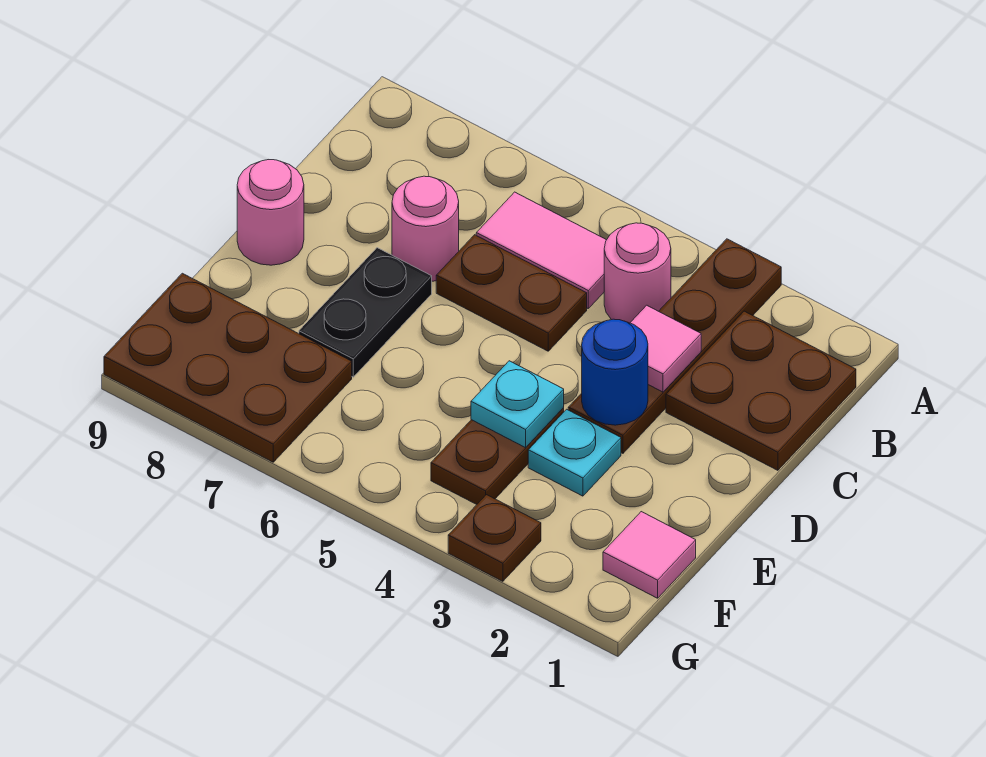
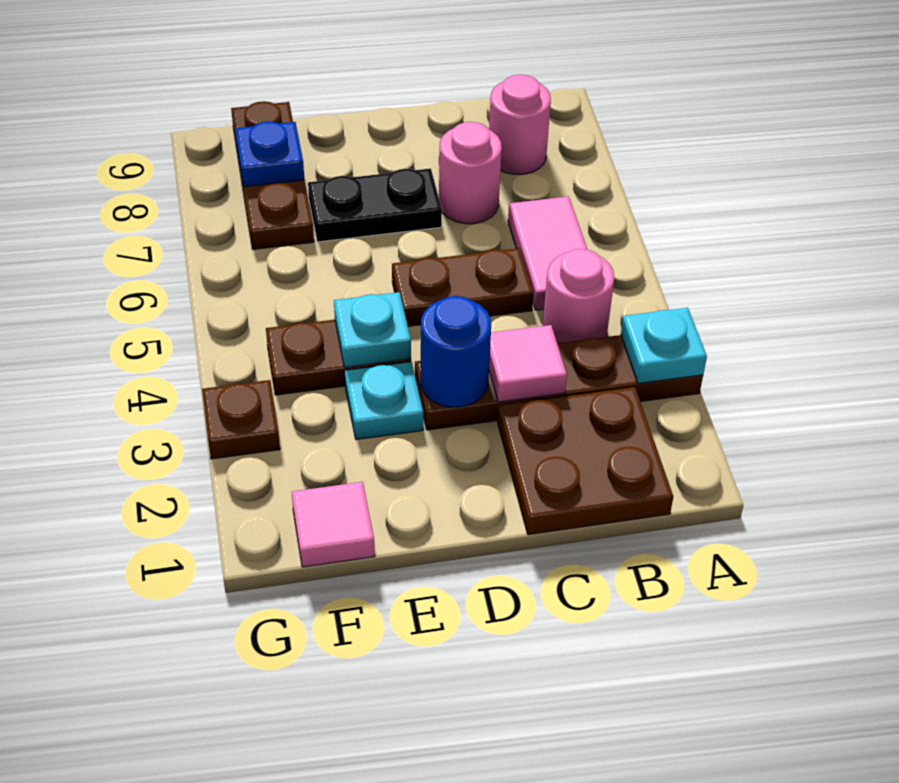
none -> cyan plate A3 level 2
brown plate C5:C6 level 1 -> brown plate C5:D5 level 1
pink round brick D9 level 1 -> pink round brick B8 level 1
brown plate F7:G9 level 1 -> brown plate F7:F9 level 1
none -> blue plate F8 level 2

